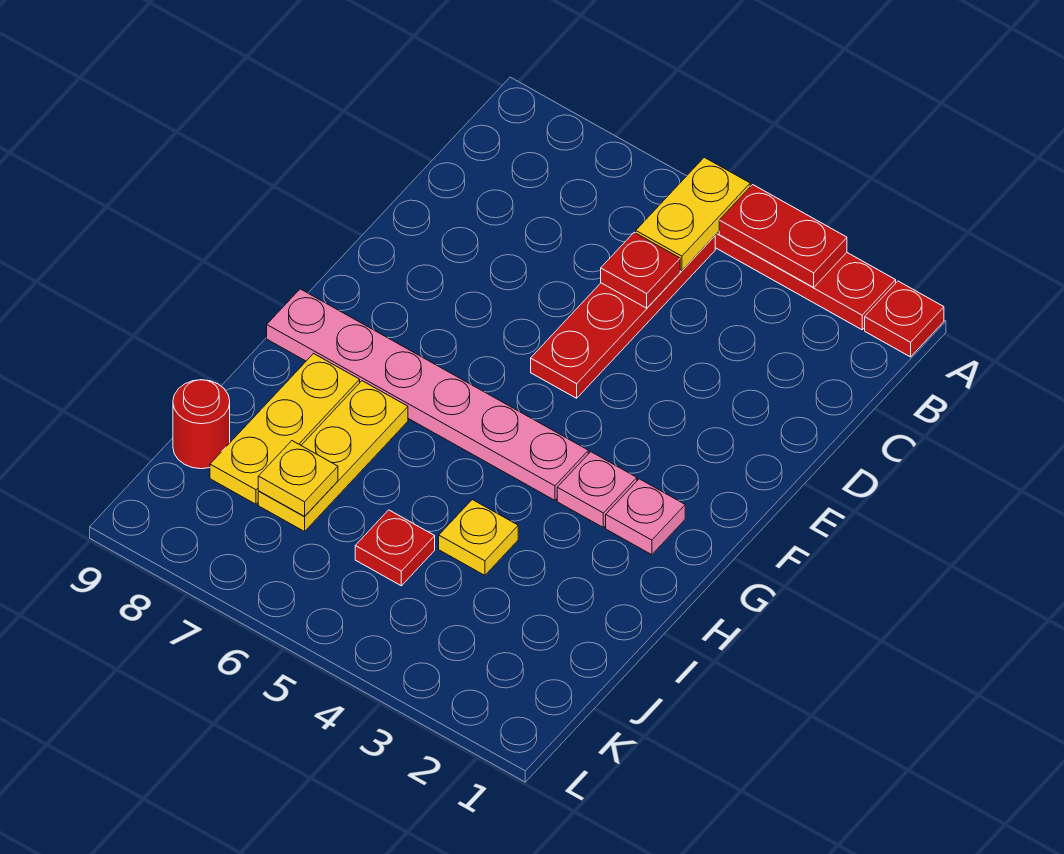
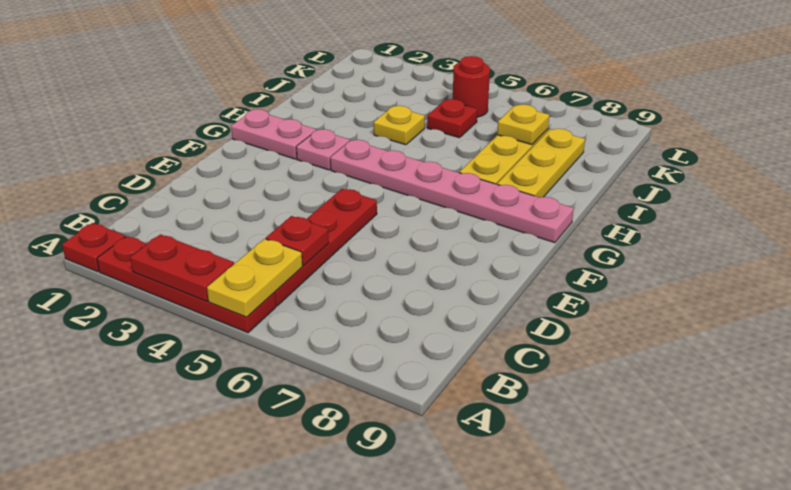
pink plate G2 level 1 -> pink plate G1:G2 level 1
red round brick J9 level 1 -> red round brick K5 level 1

